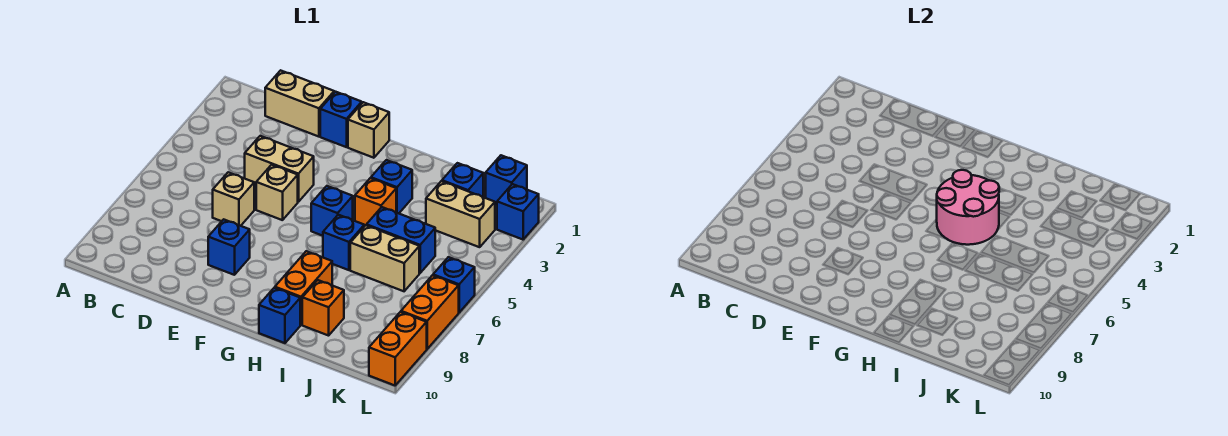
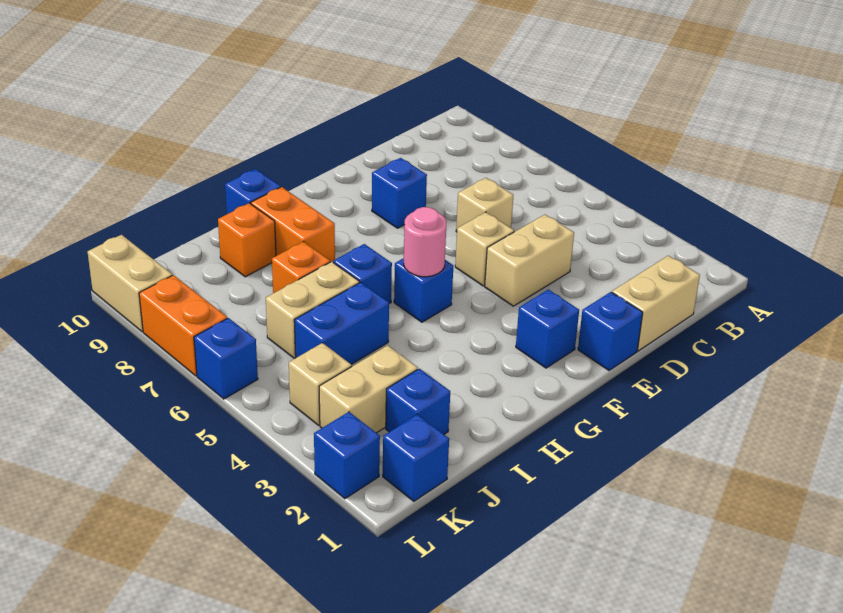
tan brick F1 level 1 -> tan brick K4 level 1
pink round brick G4:H5 level 2 -> pink round brick G5 level 2
blue brick H3 level 1 -> blue brick F2 level 1
orange brick H4 level 1 -> orange brick I7 level 1
orange brick L9:L10 level 1 -> tan brick L9:L10 level 1

